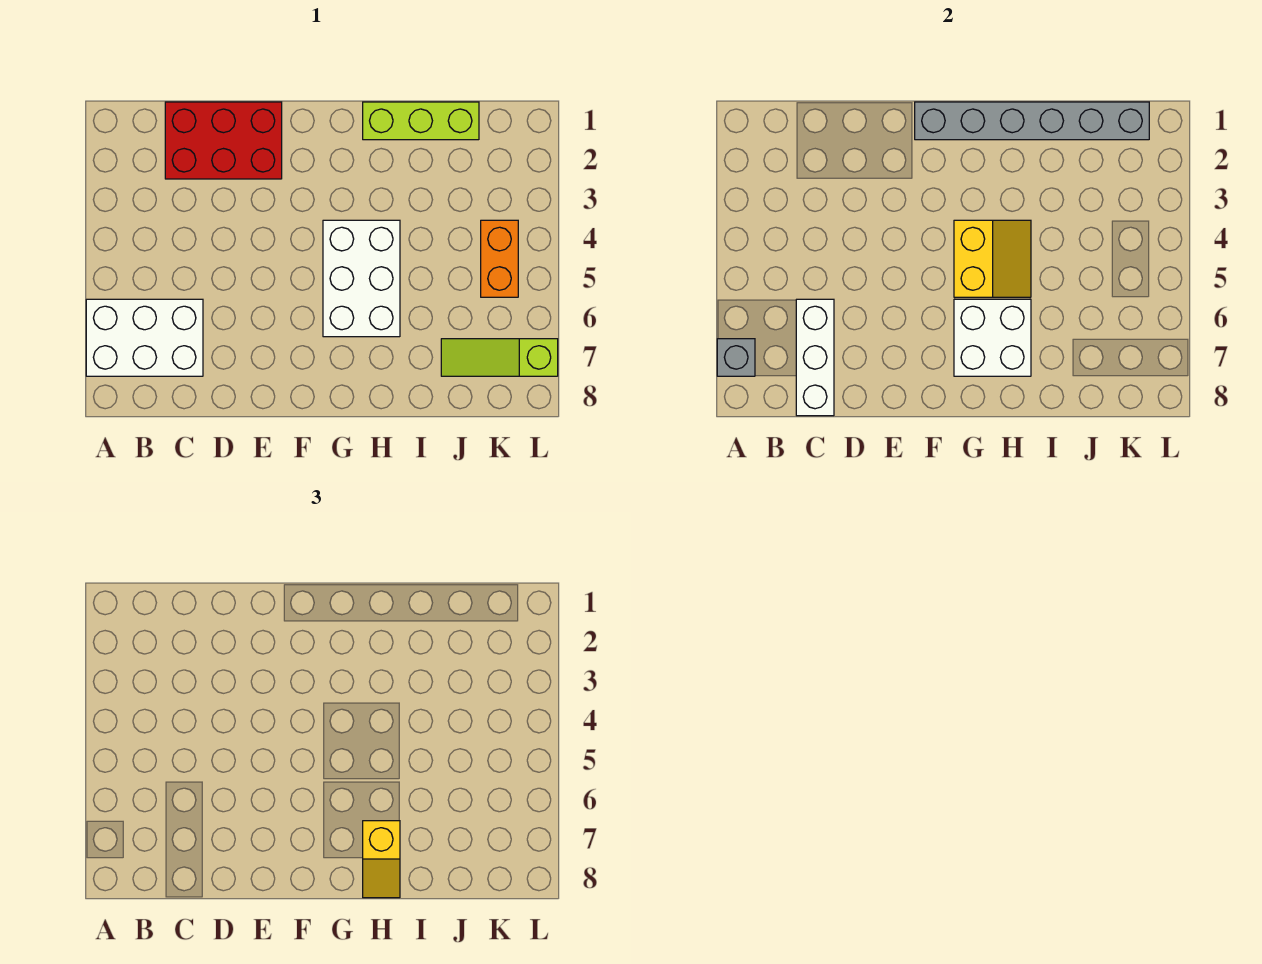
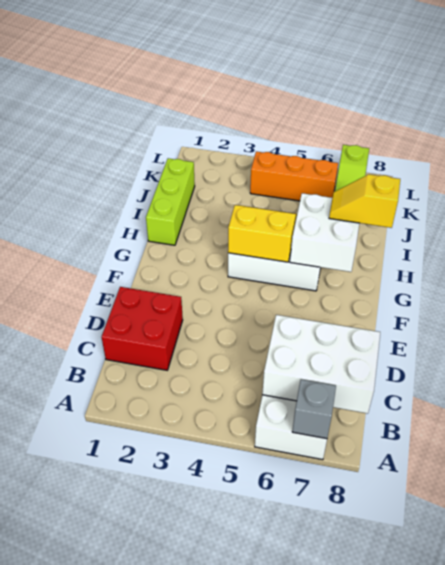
red brick C1:E2 level 1 -> red brick C1:D2 level 1
white brick C6:C8 level 2 -> white brick B6:C8 level 2
grey brick F1:K1 level 2 -> none
yellow slope H7:H8 level 3 top 7 -> yellow slope H7:H8 level 3 top 8
orange brick K4:K5 level 1 -> orange brick K4:K6 level 1

